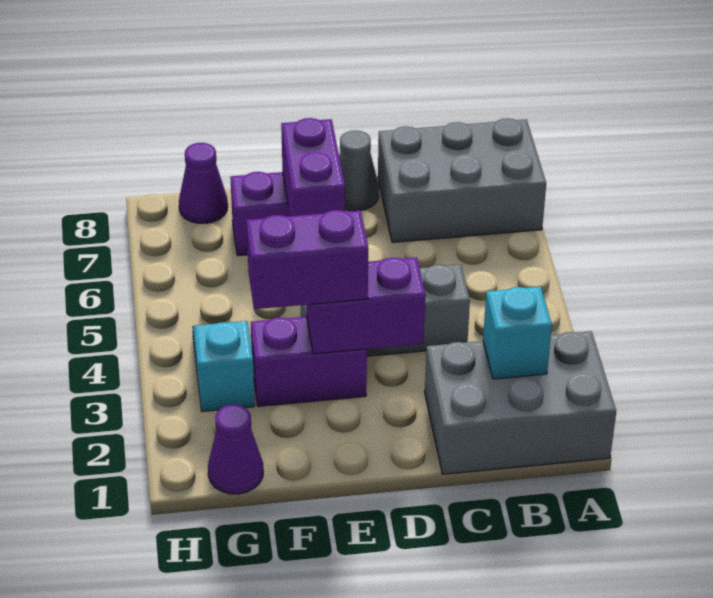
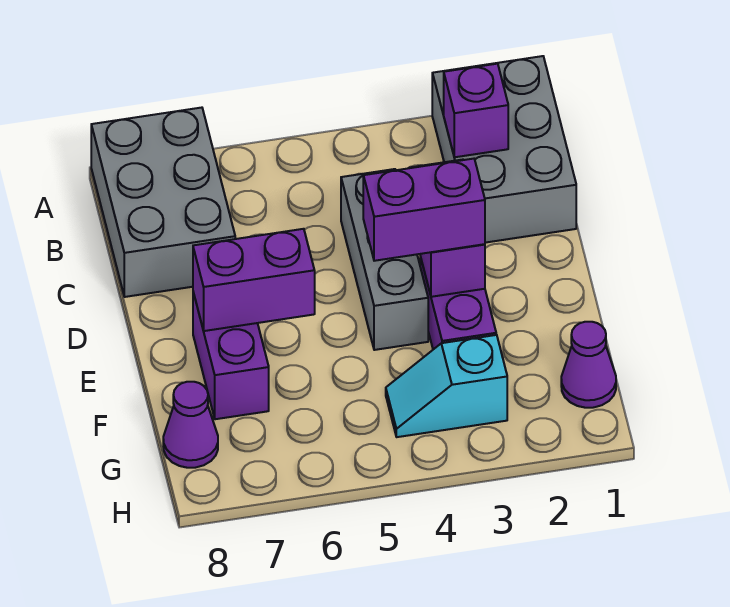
cyan brick B2 level 2 -> purple brick B2 level 2
grey cone D8 level 1 -> none
purple brick E3:F3 level 3 -> purple brick E3:E4 level 3

